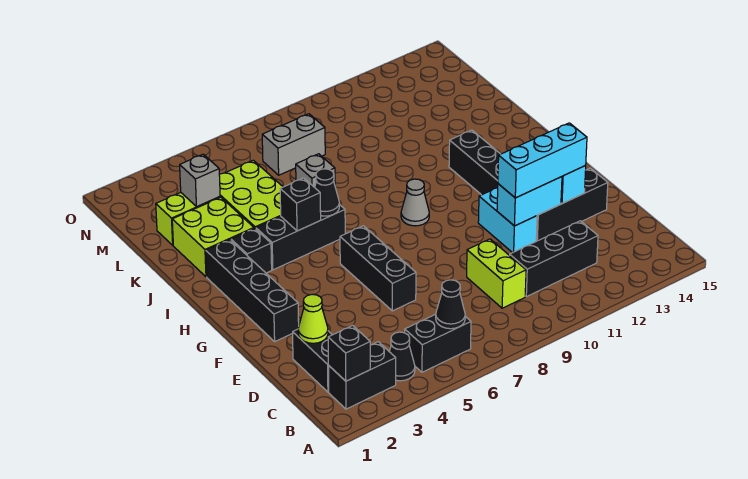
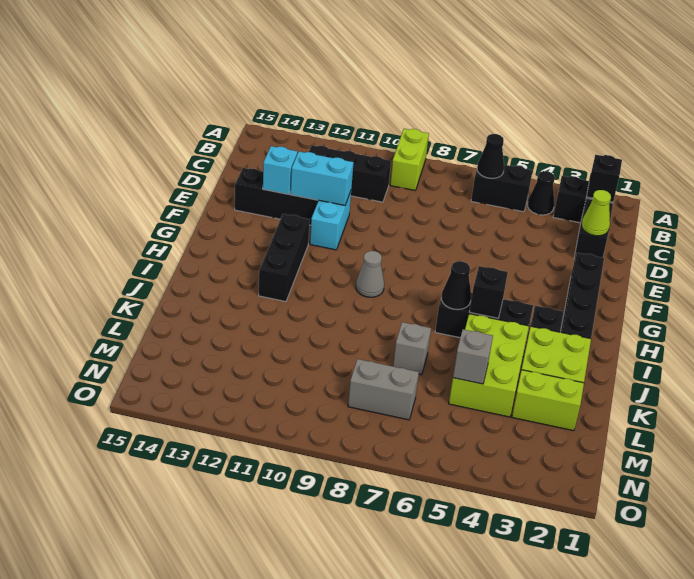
lime brick C9:D9 level 1 -> lime brick A9:B9 level 1
black brick E6:G6 level 1 -> none
cyan brick E11:E13 level 3 -> none
grey brick L3 level 2 -> grey brick L5 level 2

